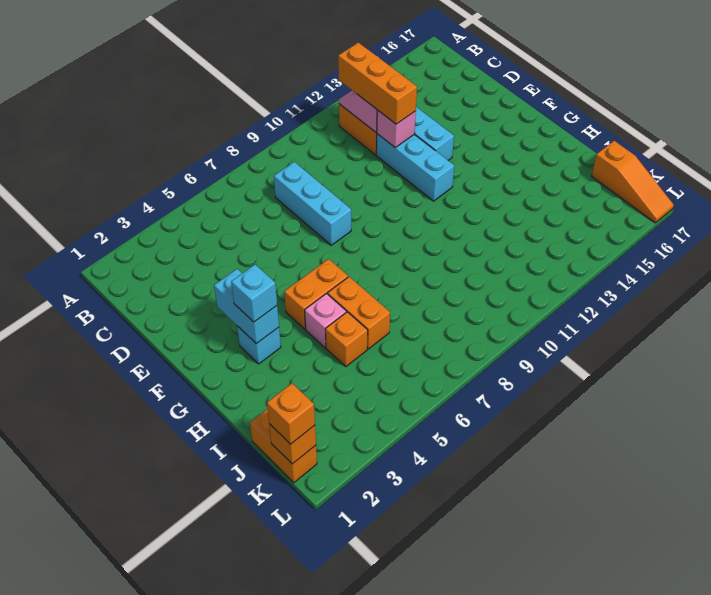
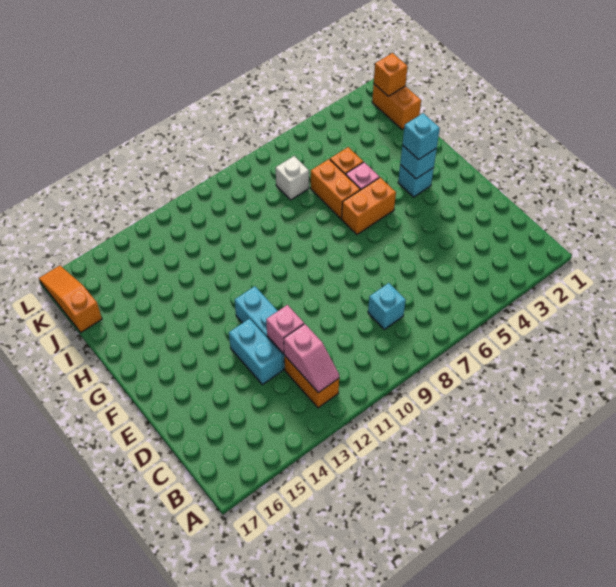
orange brick B12:D12 level 3 -> none
cyan brick C8:E8 level 1 -> cyan brick C8 level 1
cyan brick F3:G3 level 2 -> cyan brick G3 level 2
none -> white brick J7 level 1
orange brick K1 level 3 -> none

